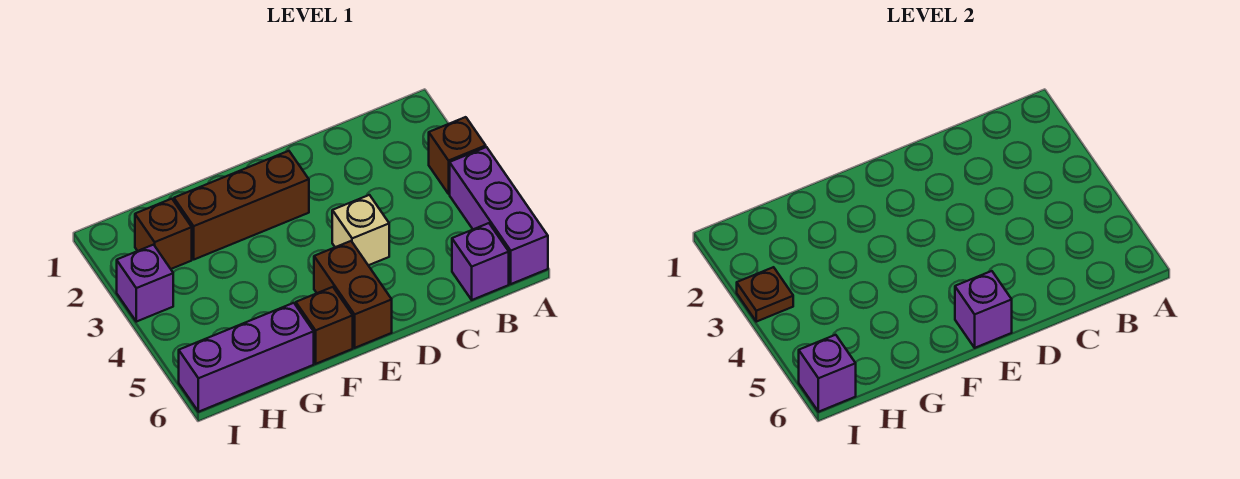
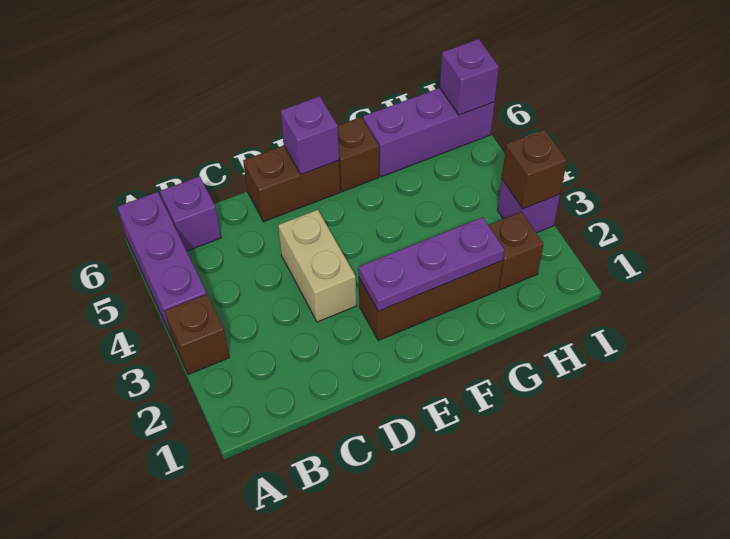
tan brick D4 level 1 -> tan brick D3:D4 level 1
none -> purple plate E2:G2 level 2
brown brick E5:E6 level 1 -> brown brick D6:E6 level 1
brown plate I3 level 2 -> brown brick I3 level 2

